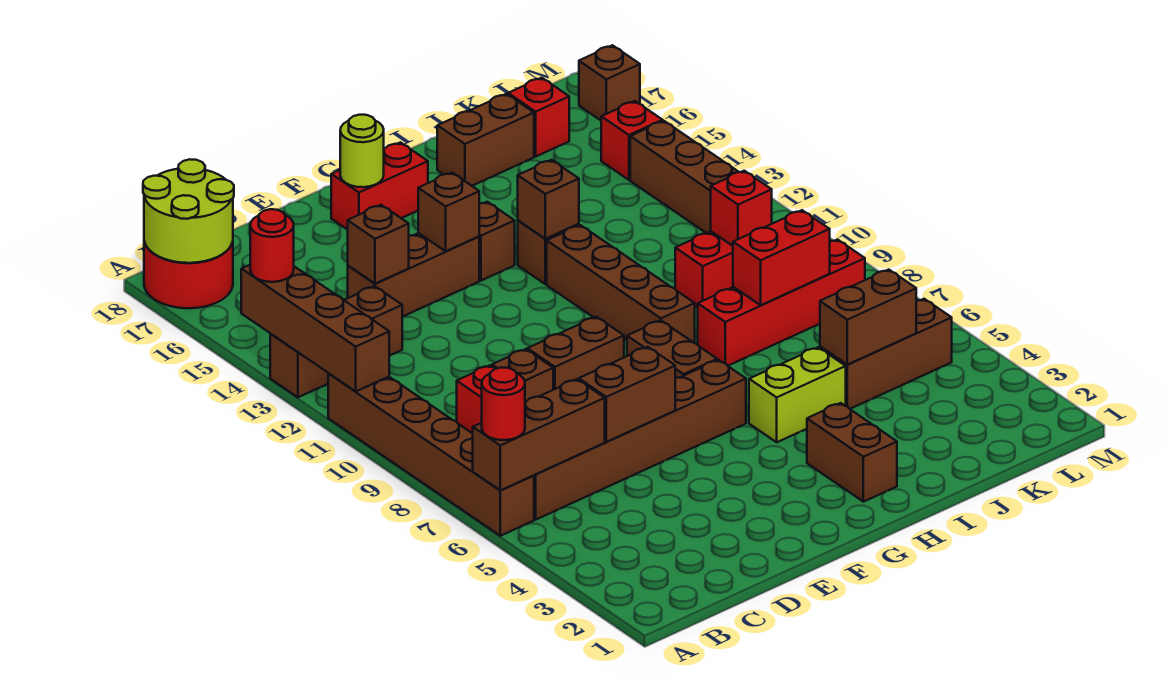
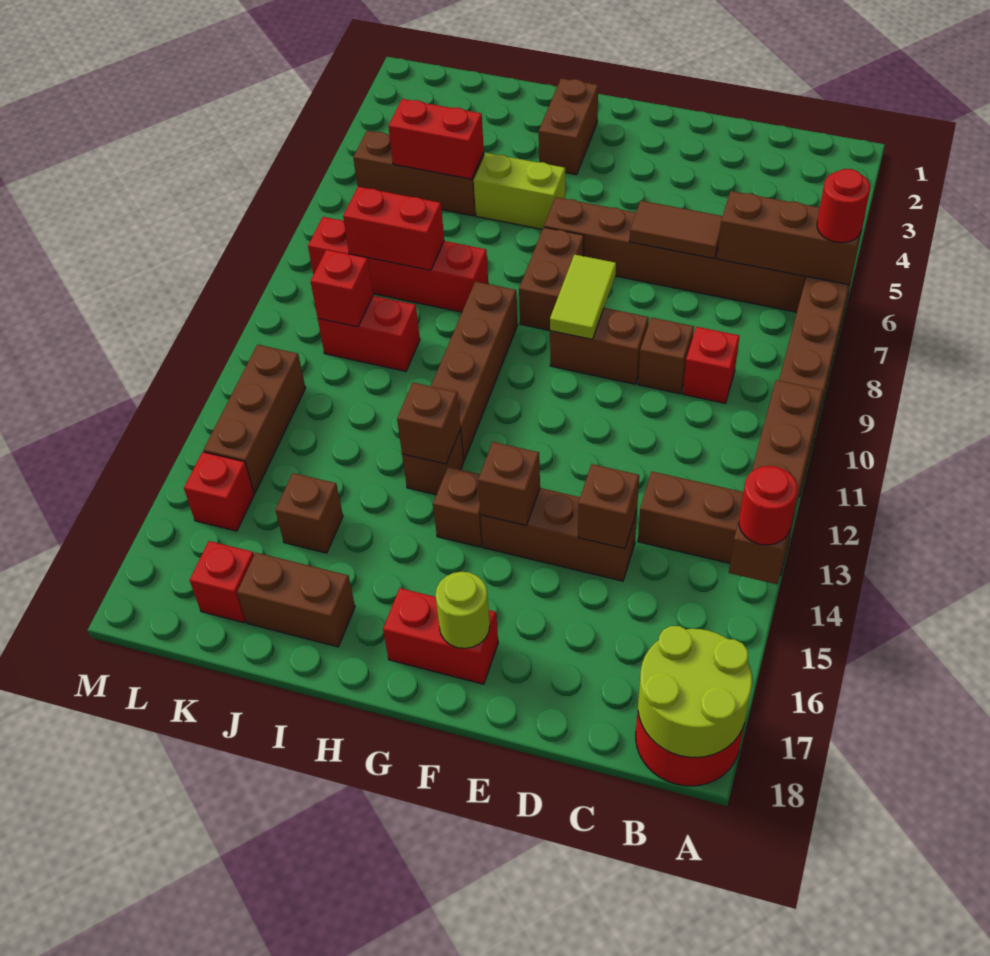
brown brick D6:E6 level 2 -> brown tile D6:E6 level 2
none -> lime tile F8:F9 level 2
brown brick J5:K5 level 2 -> red brick J5:K5 level 2
brown brick M17 level 1 -> brown brick J15 level 1

